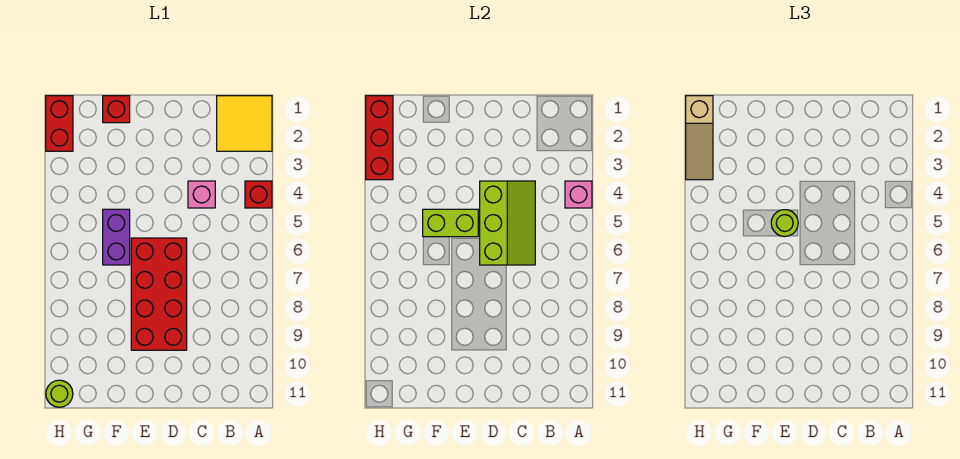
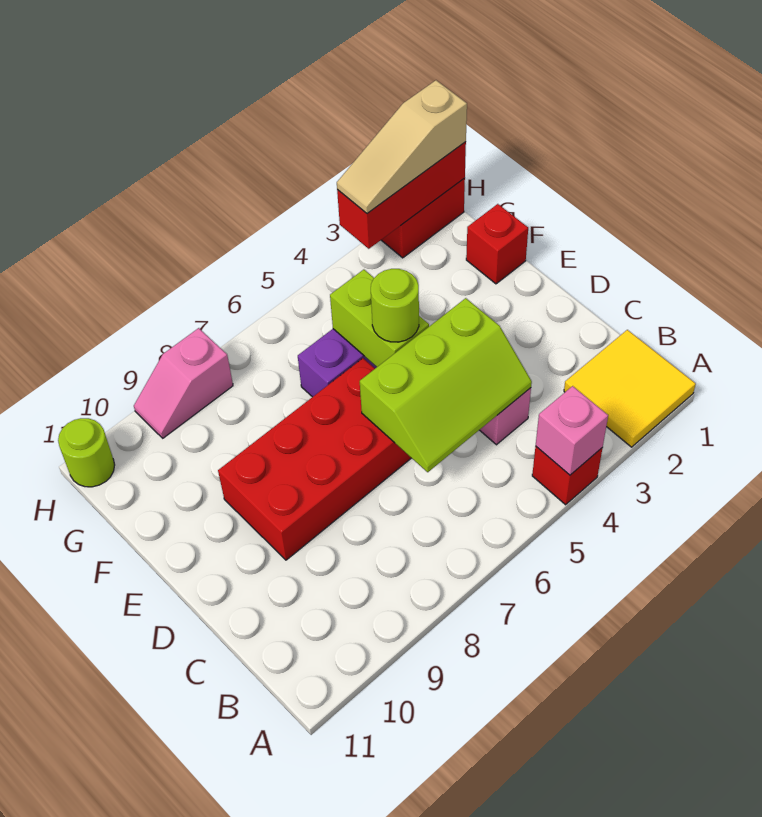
none -> pink slope H8:H9 level 1 top 8

